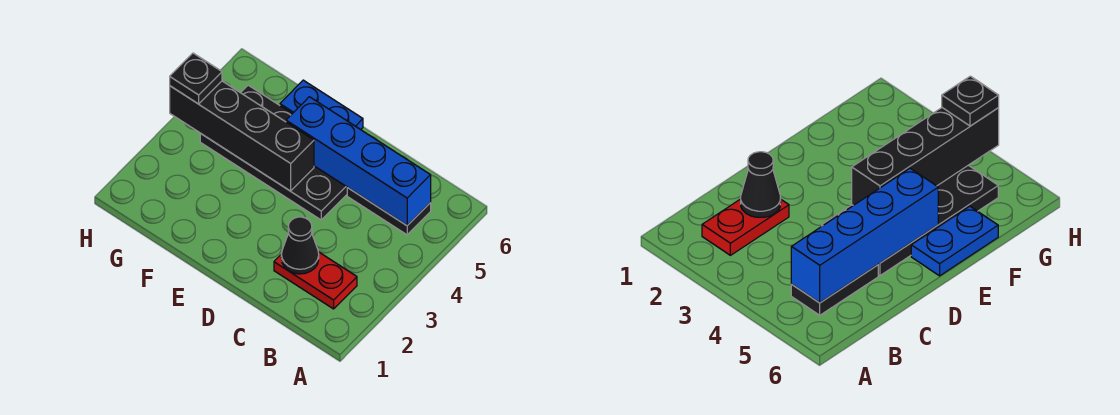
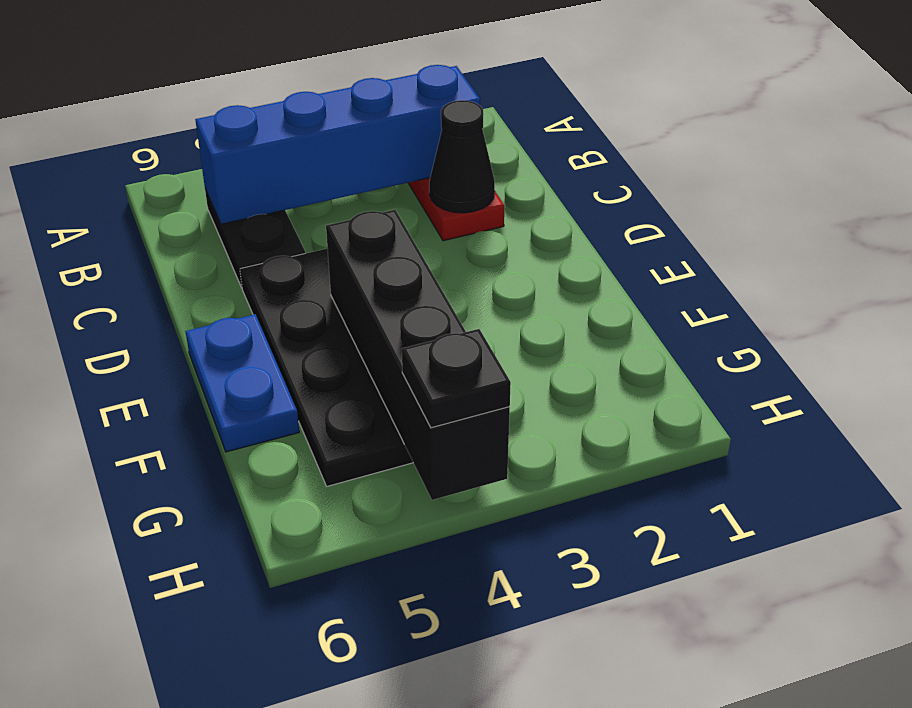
blue brick B5:E5 level 2 -> blue brick B2:B5 level 2

